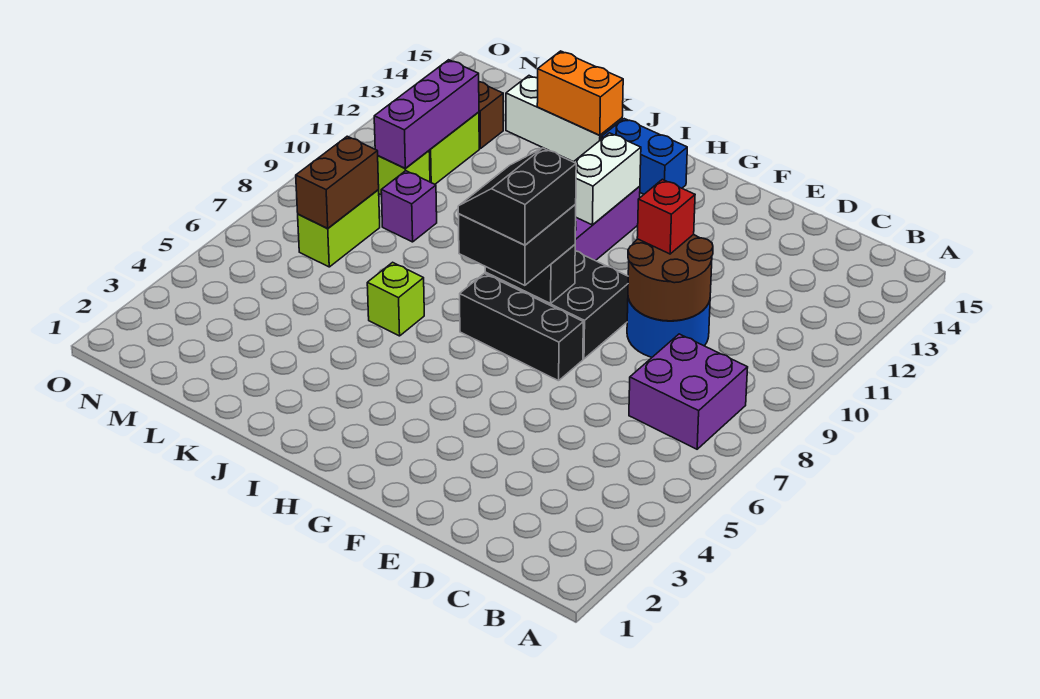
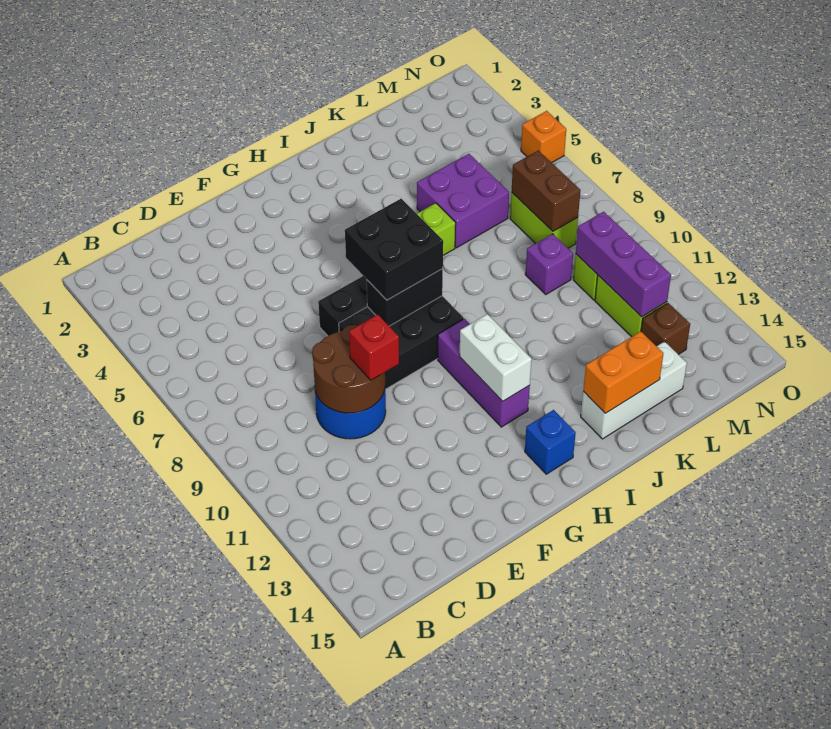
purple brick B7:C8 level 1 -> purple brick K5:L6 level 1
black slope G7:H8 level 4 top G -> none
blue brick H14:I14 level 1 -> blue brick H14 level 1
none -> orange brick O5 level 1

